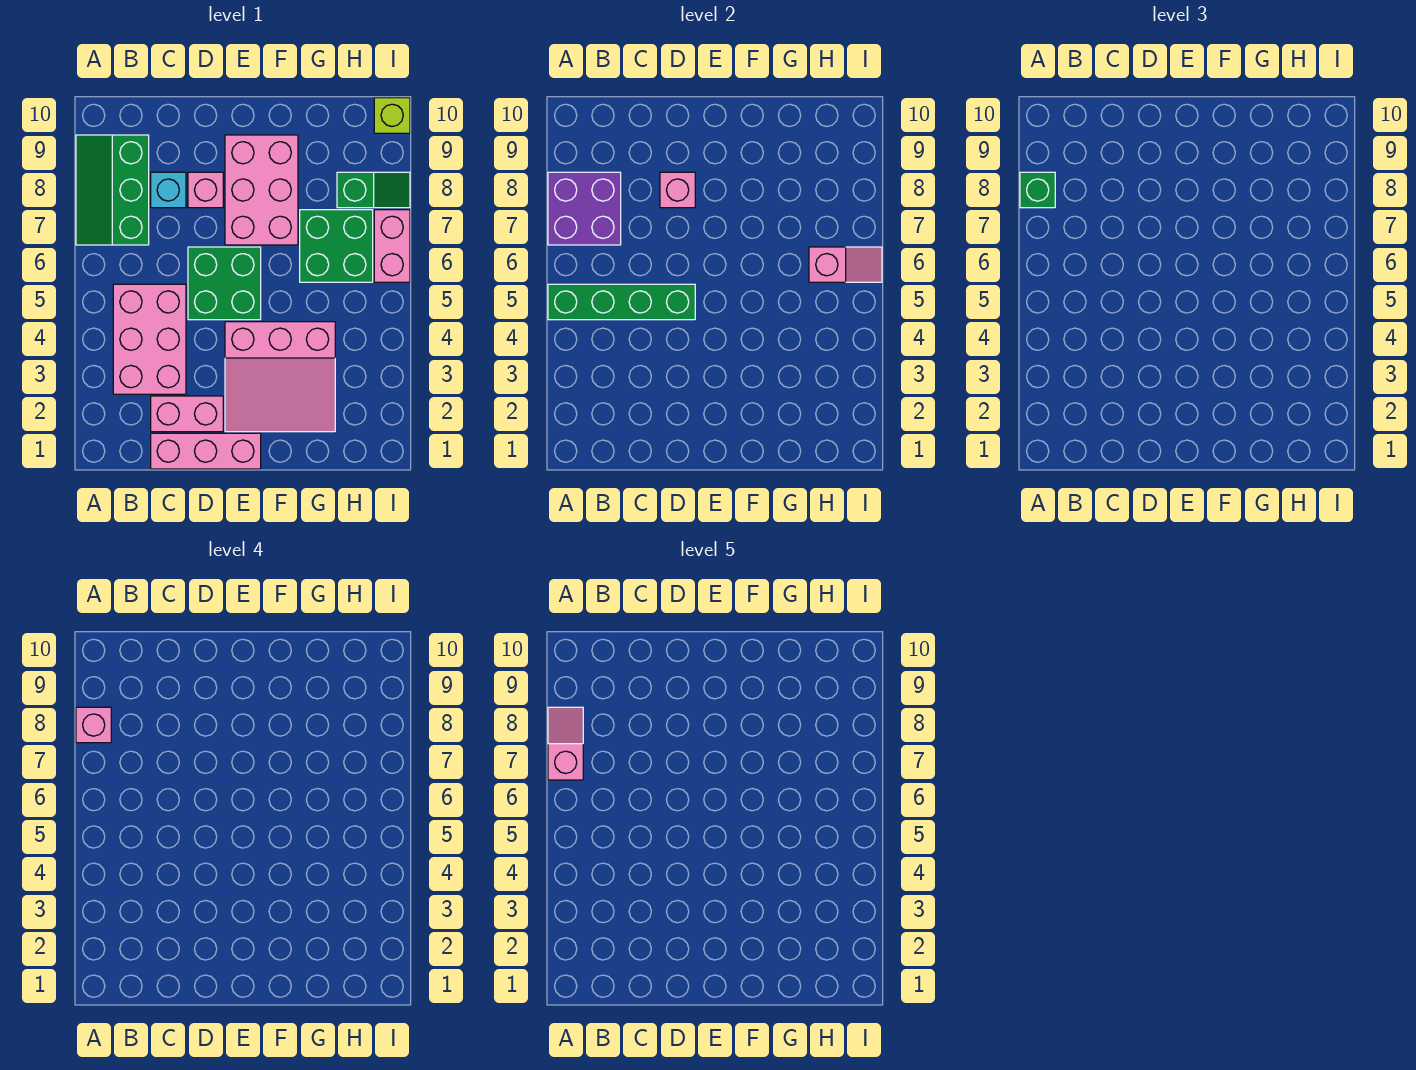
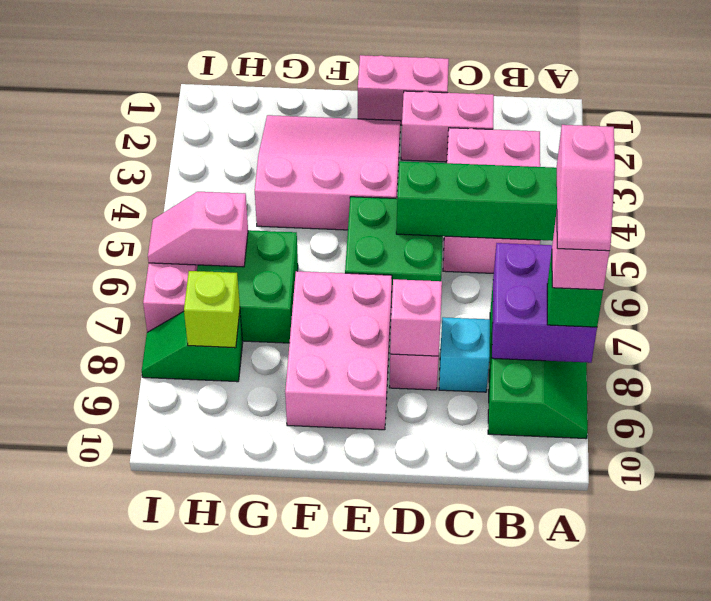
pink brick C1:E1 level 1 -> pink brick D1:E1 level 1
lime brick I10 level 1 -> lime brick H8 level 2

